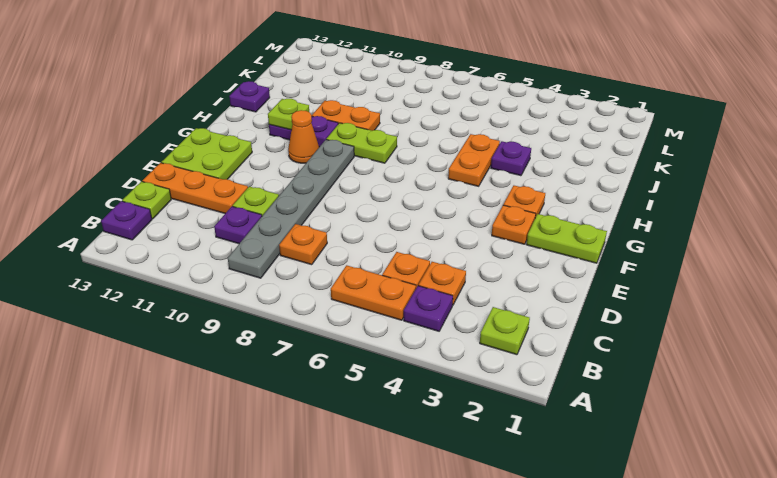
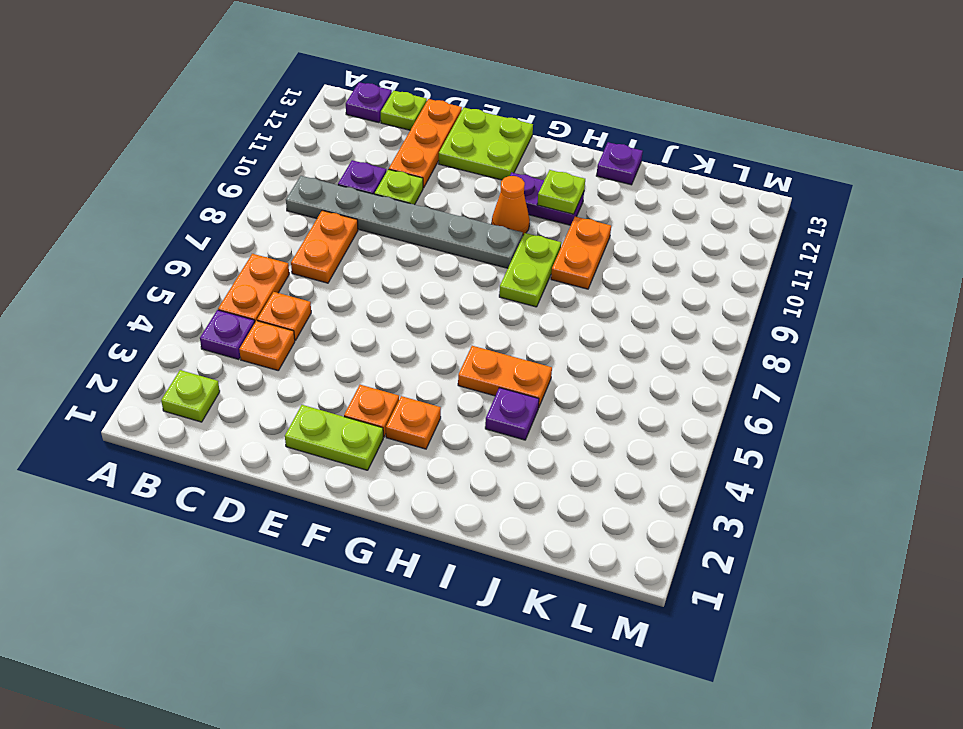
orange plate C8 level 1 -> orange plate C7:C8 level 1
lime plate F1:F2 level 1 -> lime plate E2:F2 level 1
purple plate H10:H11 level 1 -> purple plate G11:H11 level 1

